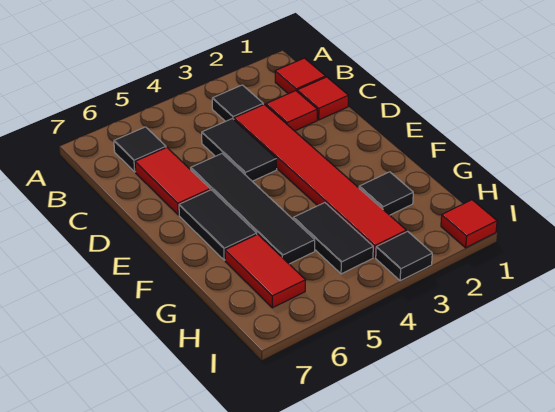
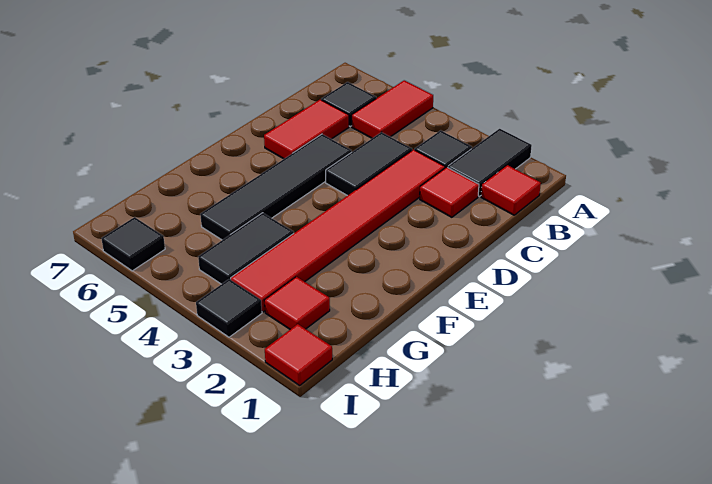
red tile C1 level 1 -> red tile H2 level 1
black tile E6:F6 level 1 -> black tile A2:B2 level 1
black tile G2 level 1 -> black tile I6 level 1
red tile G6:H6 level 1 -> red tile A5:B5 level 1

